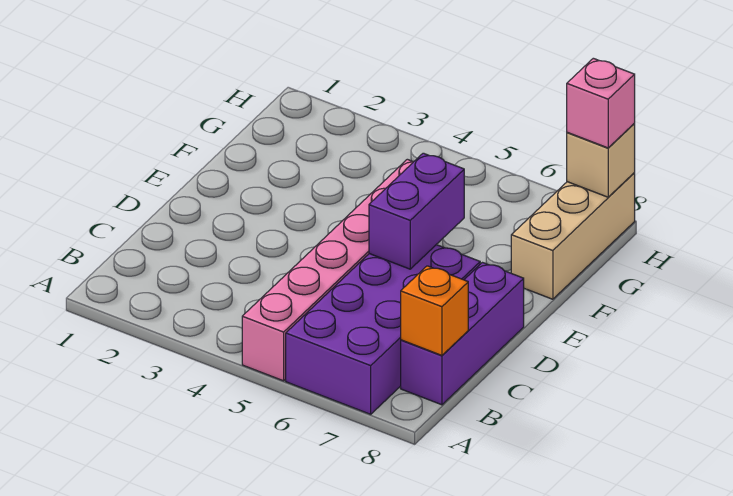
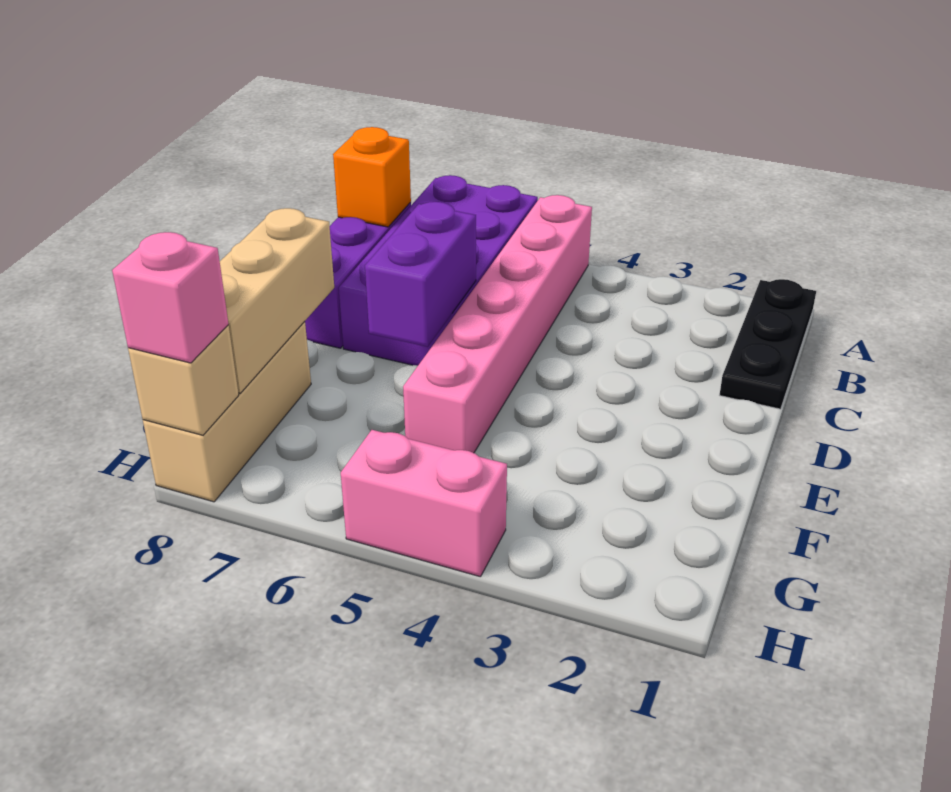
none -> black plate A1:C1 level 1
none -> tan brick E8:G8 level 2
none -> pink brick H4:H5 level 1

